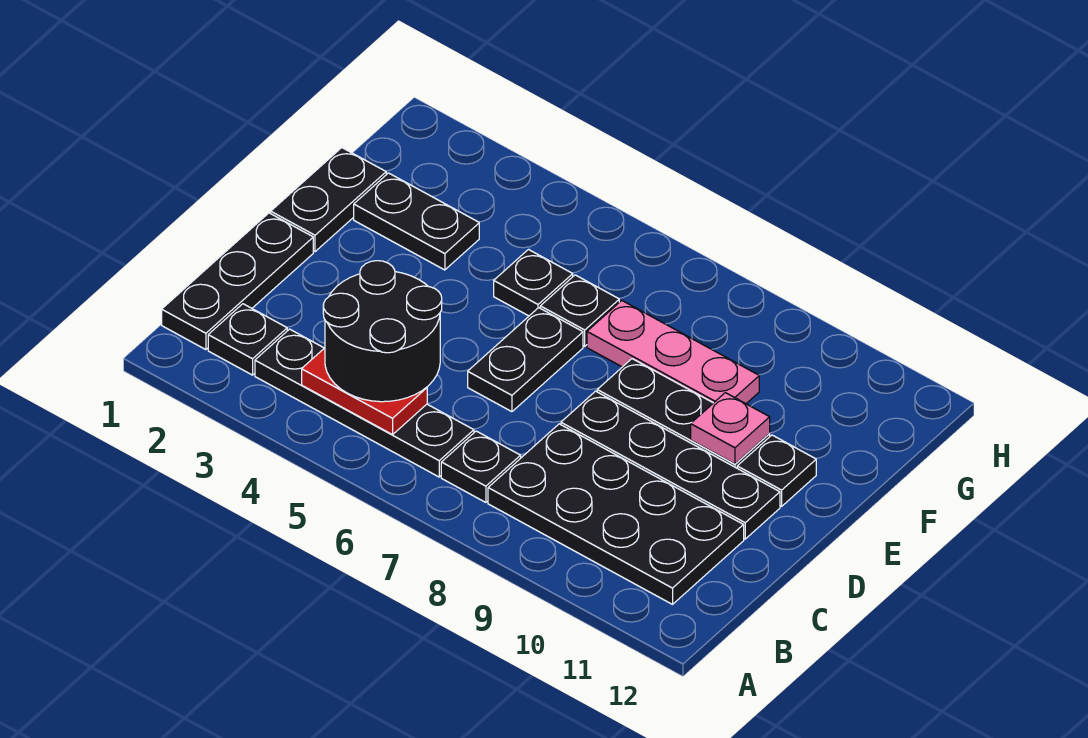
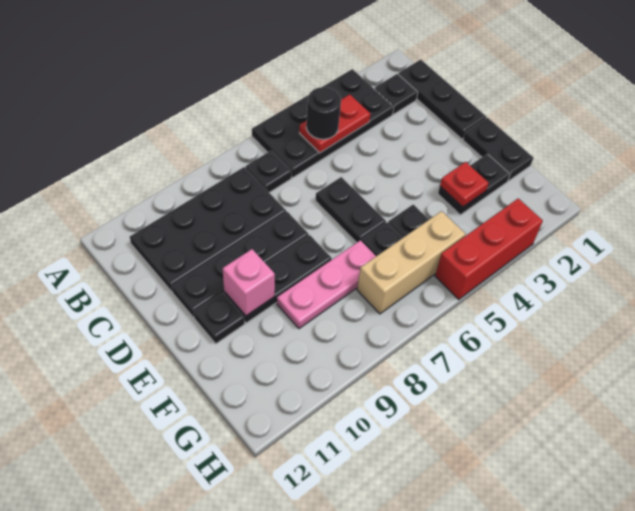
black plate B3:B6 level 1 -> black plate A3:B6 level 1
black round brick B4:C5 level 3 -> black round brick B5 level 3
pink plate E10 level 2 -> pink brick E10 level 2
none -> red plate F3 level 2
none -> tan brick G5:G7 level 1
none -> red brick H3:H5 level 1

